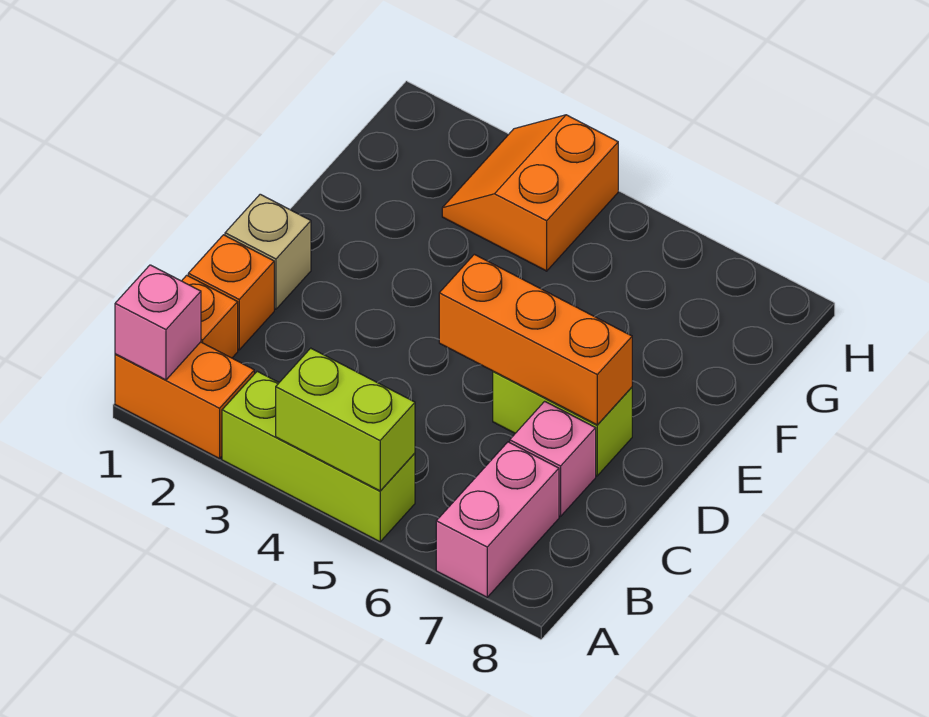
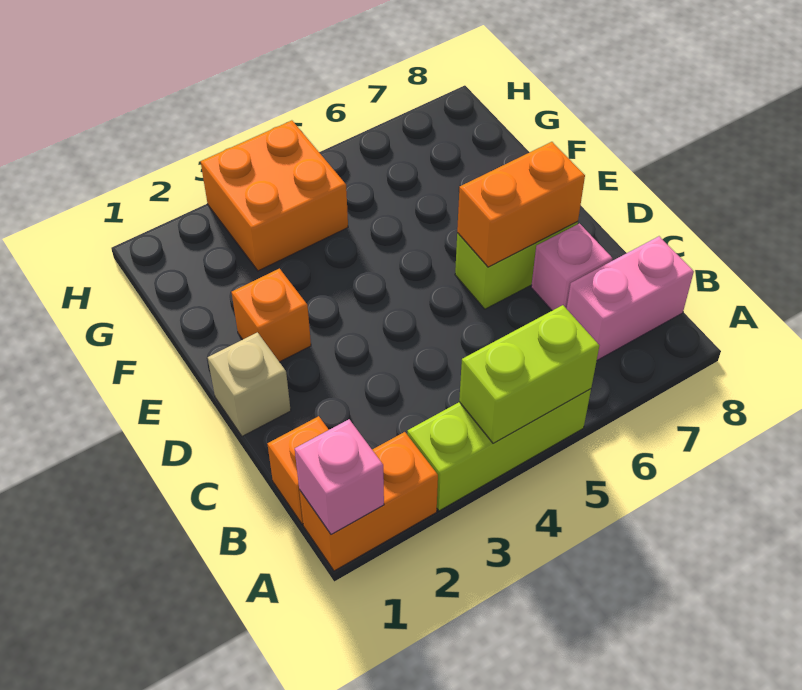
pink brick A7:B7 level 1 -> pink brick B7:B8 level 1
orange brick C1 level 1 -> orange brick E2 level 1
orange brick D5:D7 level 2 -> orange brick D6:D7 level 2
orange slope G3:H4 level 1 top 4 -> orange brick G3:H4 level 1

